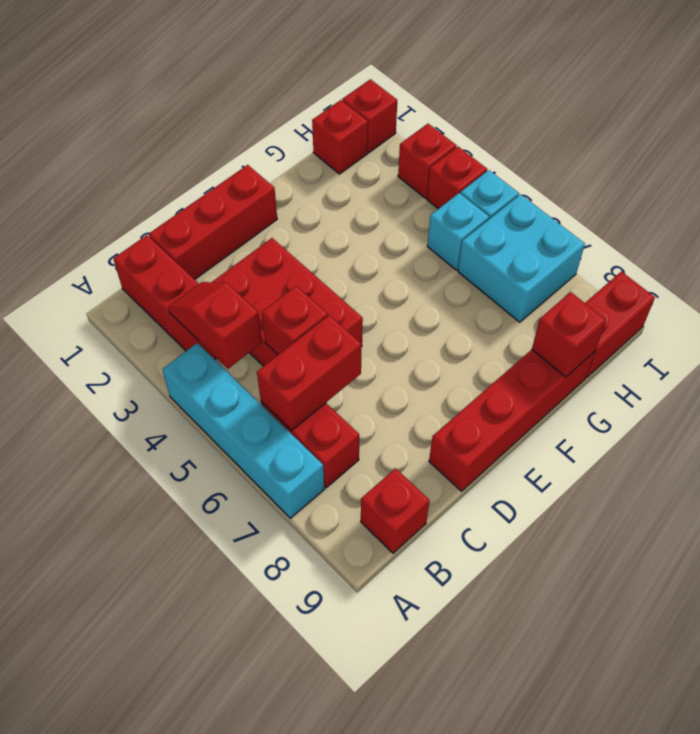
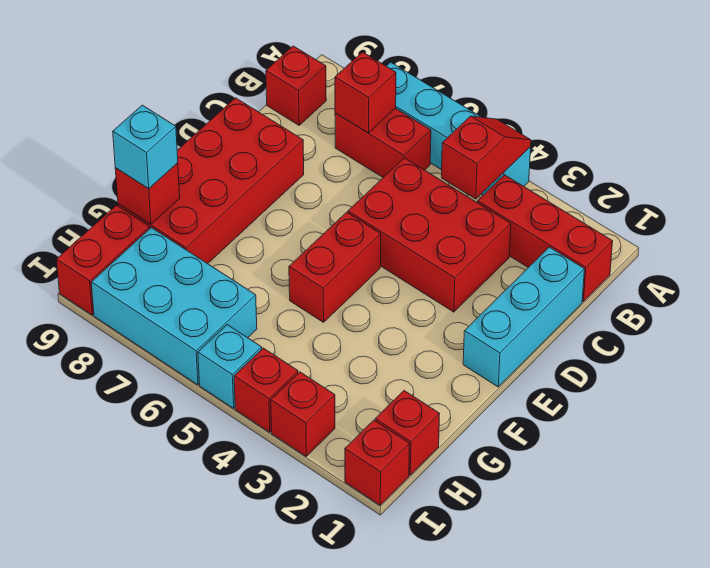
red slope B3:B4 level 2 top 4 -> red slope A4:B4 level 2 top B
red brick B6:C6 level 2 -> red brick E5:F5 level 1
red brick C1:E1 level 1 -> cyan brick C1:E1 level 1
red brick C5 level 2 -> red brick B7 level 2
red brick D9:G9 level 1 -> red brick D8:G9 level 1
cyan brick H5 level 1 -> cyan brick G9 level 3
cyan brick H6:I7 level 1 -> cyan brick H6:I8 level 1

